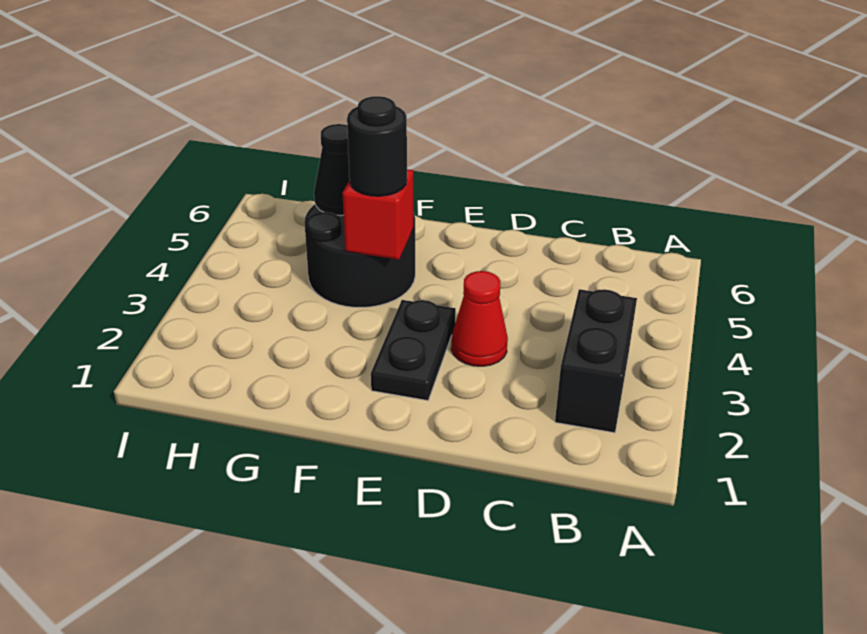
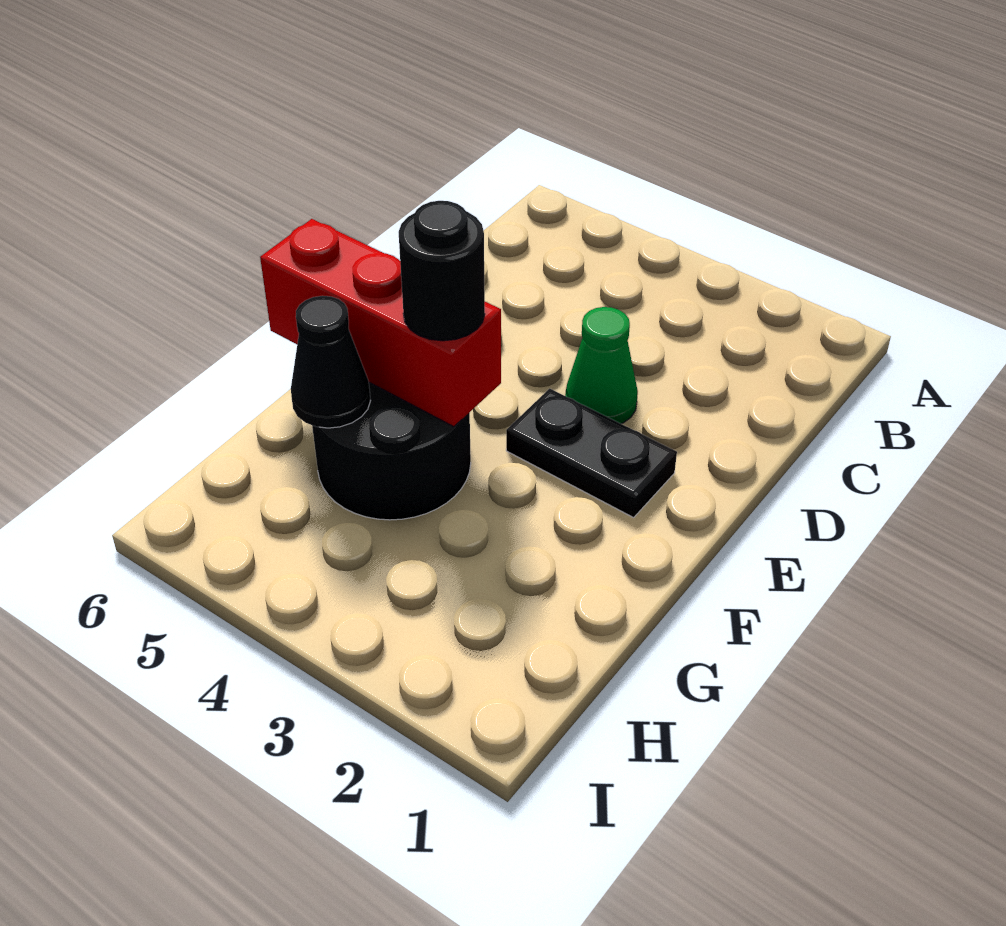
black brick B2:B3 level 1 -> none
red cone D3 level 1 -> green cone D3 level 1
red brick F4 level 2 -> red brick F4:F6 level 2

